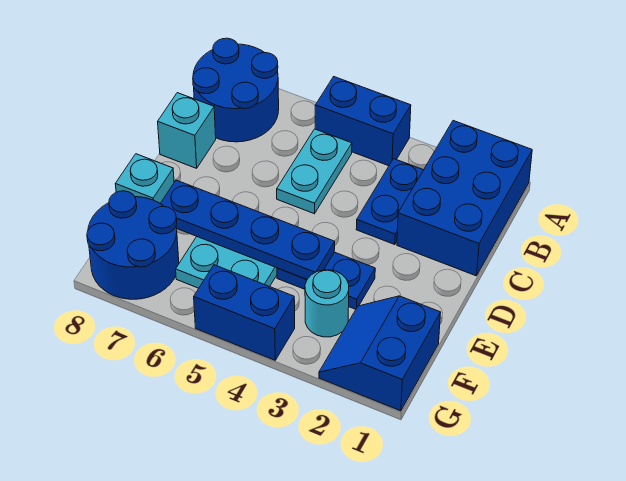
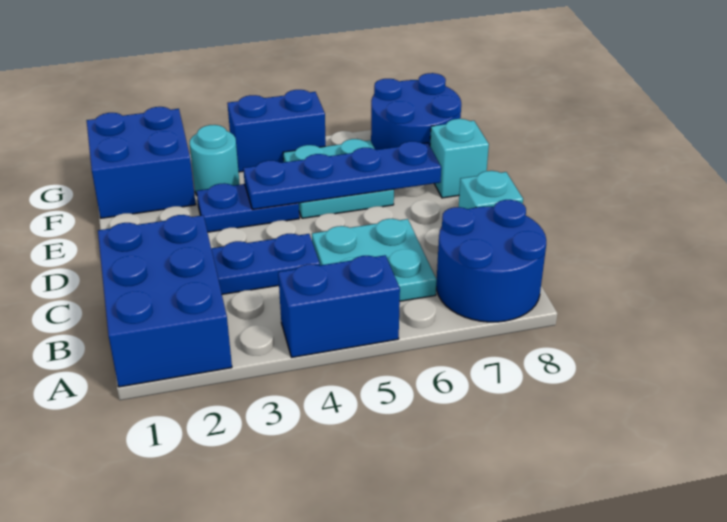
blue plate B3:C3 level 1 -> blue plate C3:C4 level 1
cyan plate B5:C5 level 1 -> cyan plate B5:C6 level 1
blue slope F1:G2 level 1 top 1 -> blue brick F1:G2 level 1

